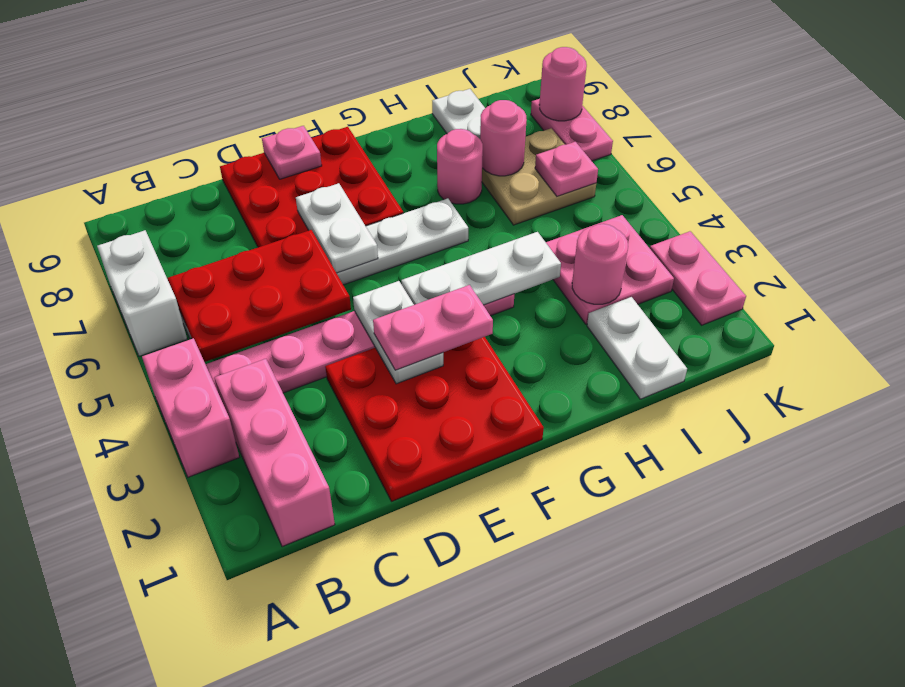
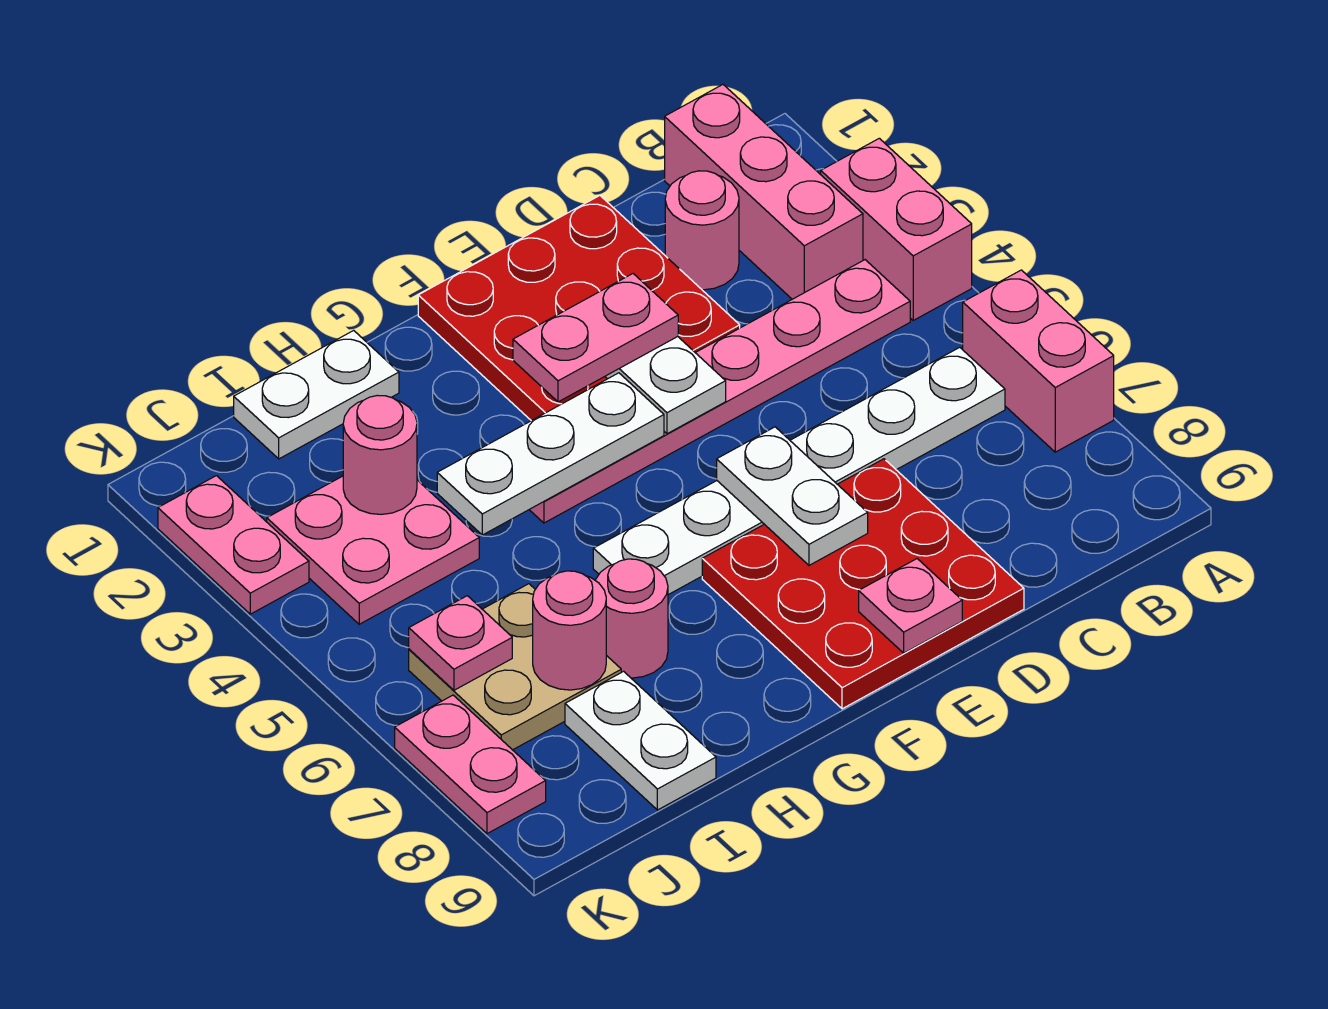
white brick A6:A7 level 1 -> pink brick A6:A7 level 1
red plate B5:D6 level 2 -> none
white plate I1:I2 level 1 -> white plate H1:I1 level 1
pink round brick K8 level 2 -> pink round brick C2 level 1

